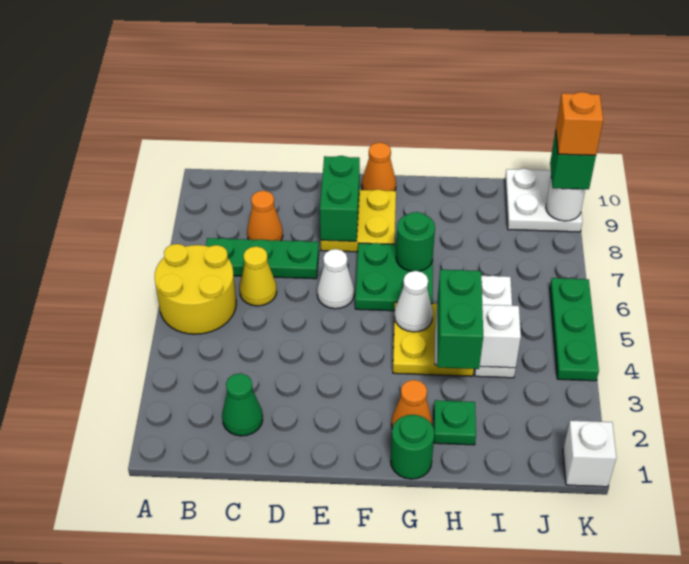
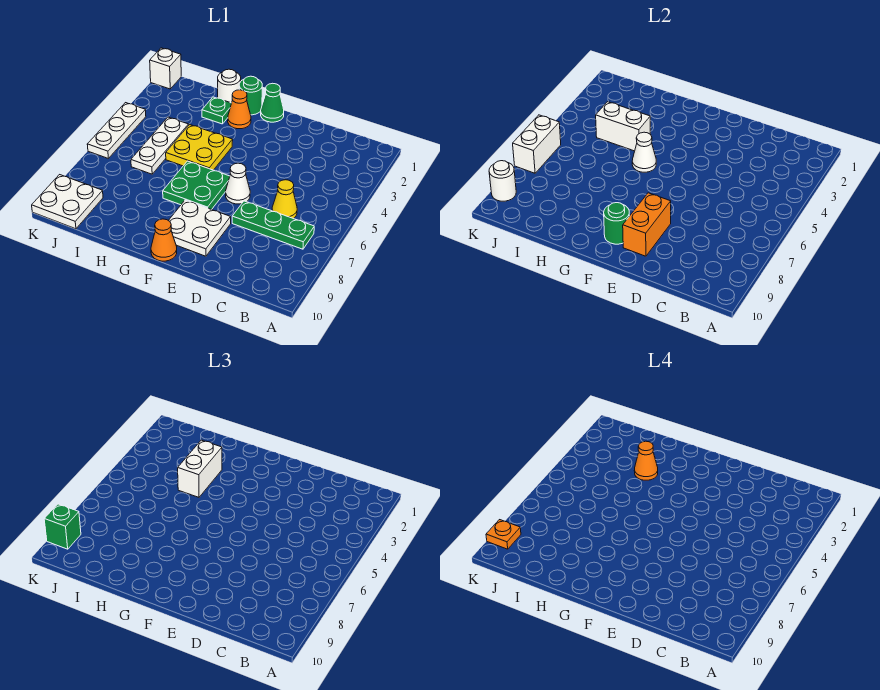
yellow round brick A5:B6 level 1 -> none
green cone C2 level 1 -> green cone F1 level 1
orange cone C8 level 1 -> orange cone H3 level 4
yellow plate E8:F9 level 1 -> white plate E8:F9 level 1
green brick E8:E9 level 2 -> orange brick E8:E9 level 2
green round brick G7 level 2 -> green round brick F9 level 2
none -> white round brick H1 level 1
green brick H3:H4 level 3 -> white brick H3:H4 level 3
green plate K4:K6 level 1 -> white plate K4:K6 level 1
none -> white brick K6:K7 level 2
orange brick K9 level 4 -> orange plate K9 level 4

